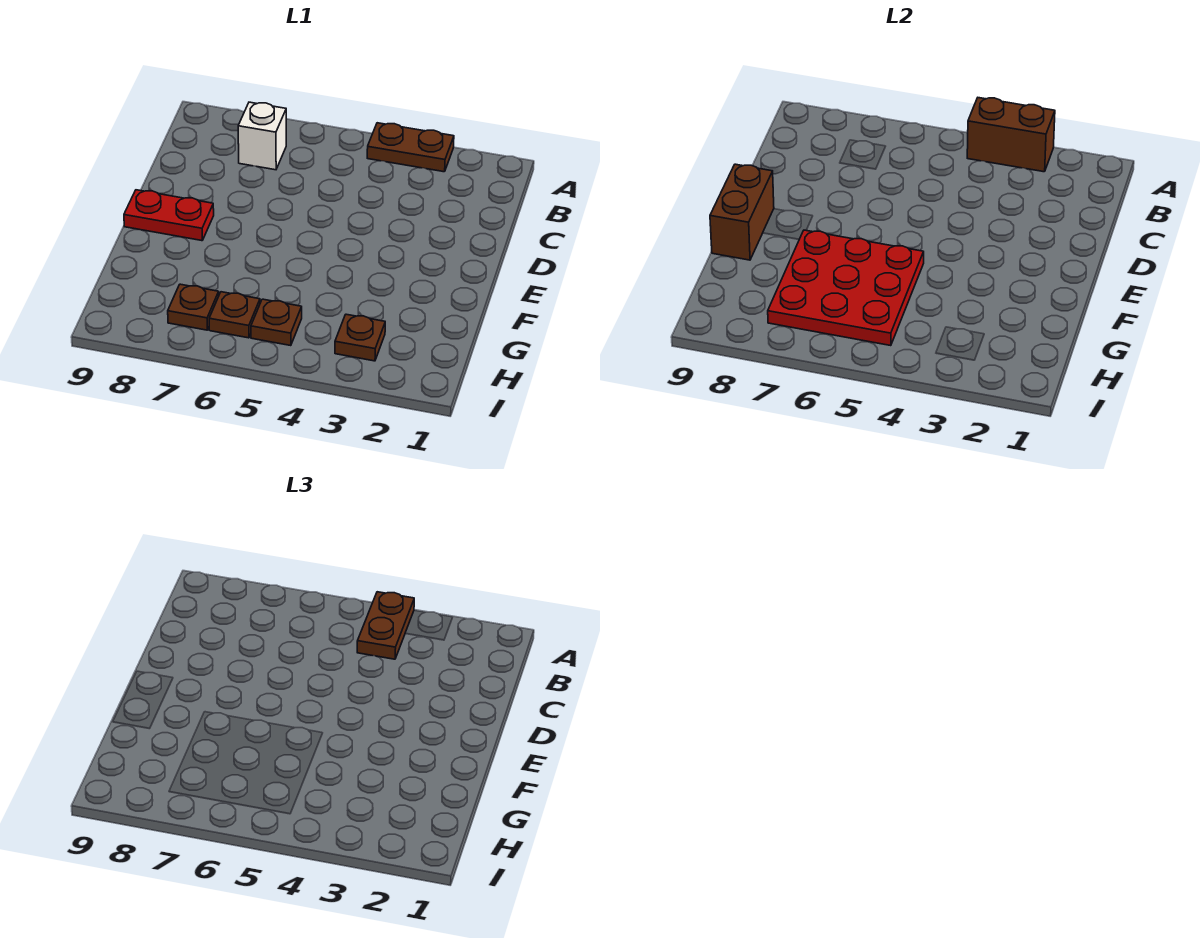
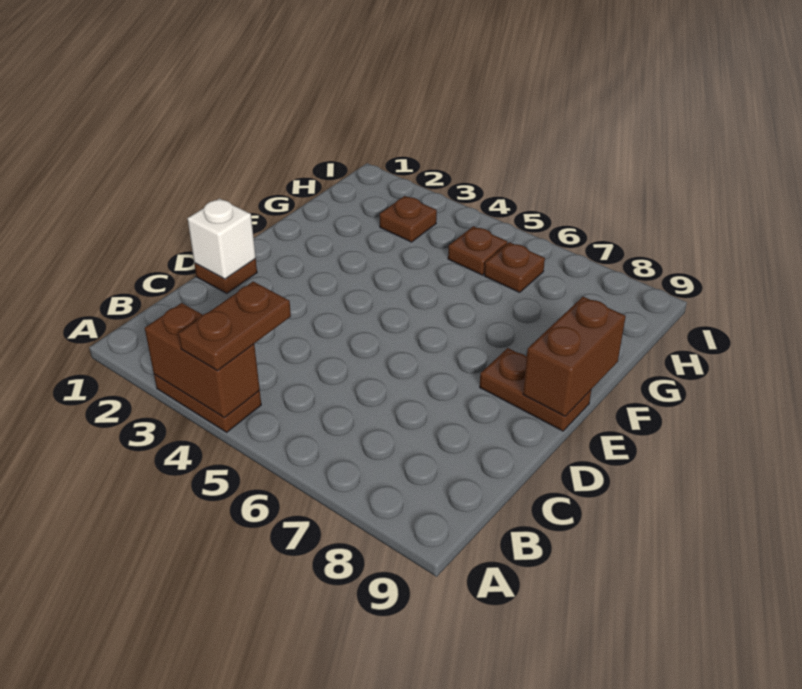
white brick B7 level 1 -> white brick D1 level 2
red plate E8:E9 level 1 -> brown plate E8:E9 level 1
red plate F5:H7 level 2 -> none
brown plate H7 level 1 -> brown plate D1 level 1

